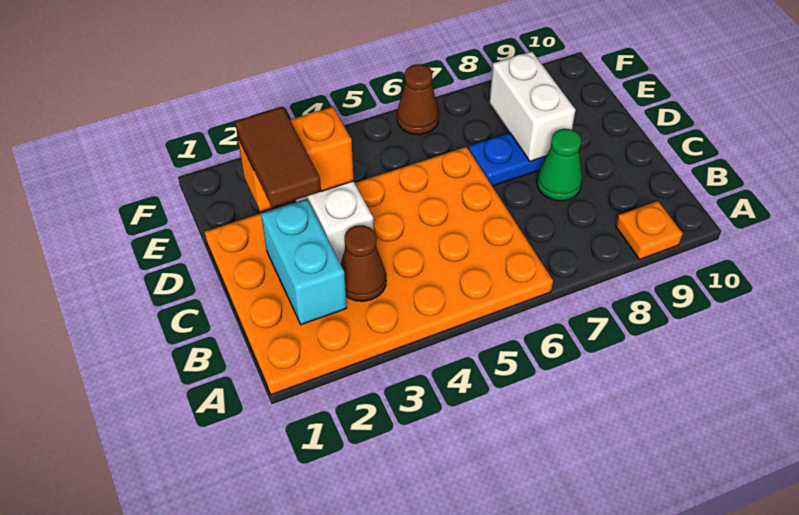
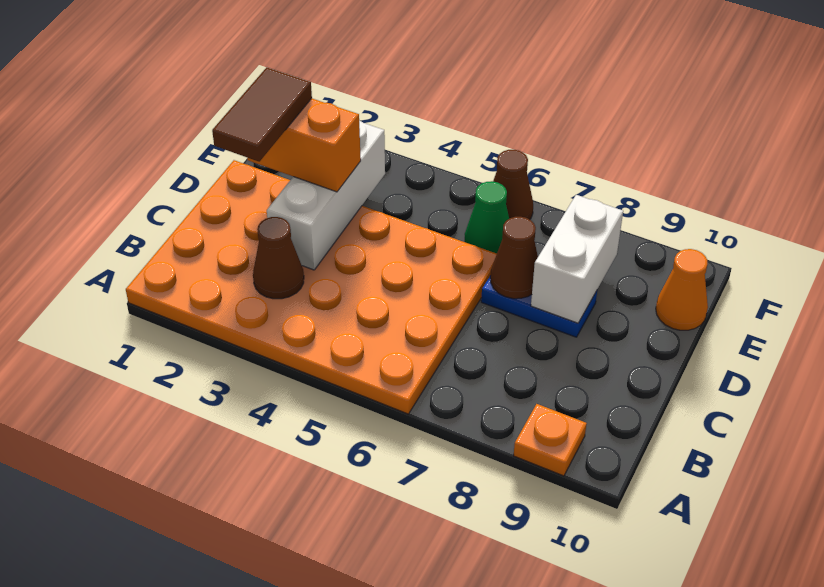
cyan brick B2:C2 level 2 -> none
green cone C8 level 1 -> green cone E6 level 1
none -> brown cone D7 level 2
none -> orange cone E10 level 1

